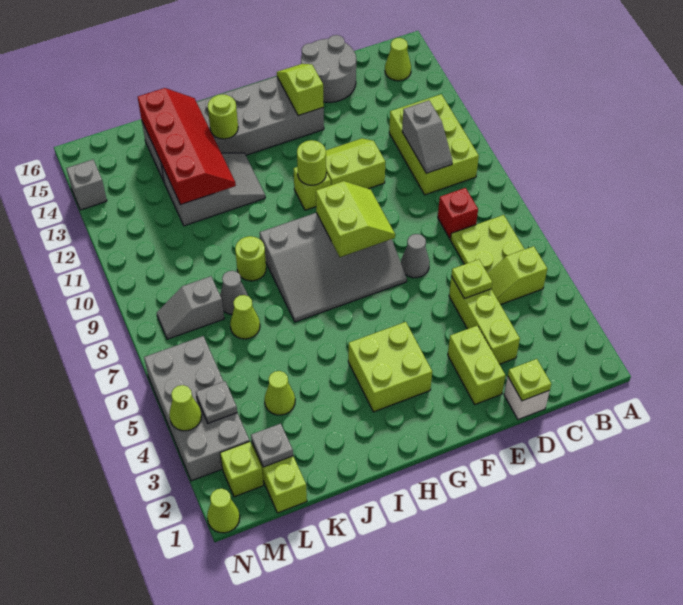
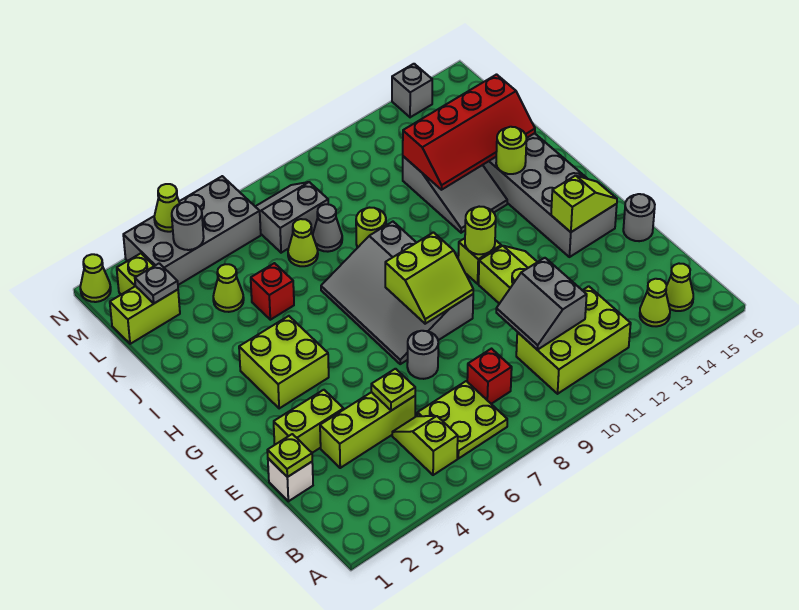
none -> lime cone B14 level 1
grey slope C10:C11 level 2 top 11 -> grey slope C10:D11 level 2 top 11
grey round brick D15:E16 level 1 -> grey round brick E16 level 1
grey cone E7 level 1 -> grey round brick E7 level 1
none -> red brick J5 level 1
grey slope L8:M8 level 1 top L -> grey slope L7:M8 level 1 top L
grey plate M4 level 2 -> grey round brick M4 level 2

